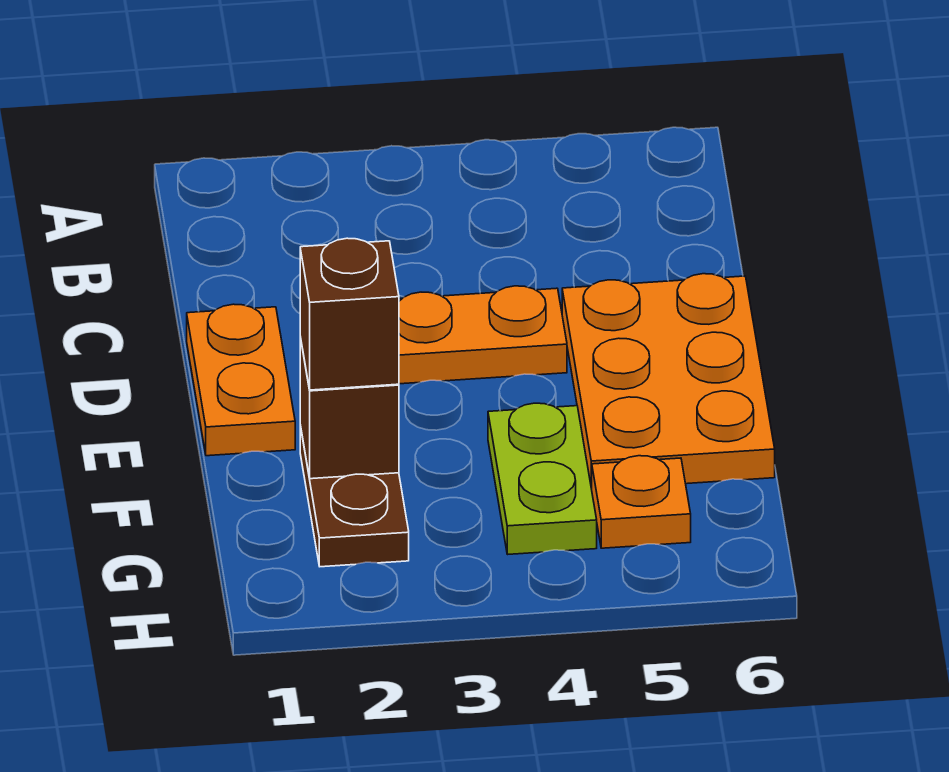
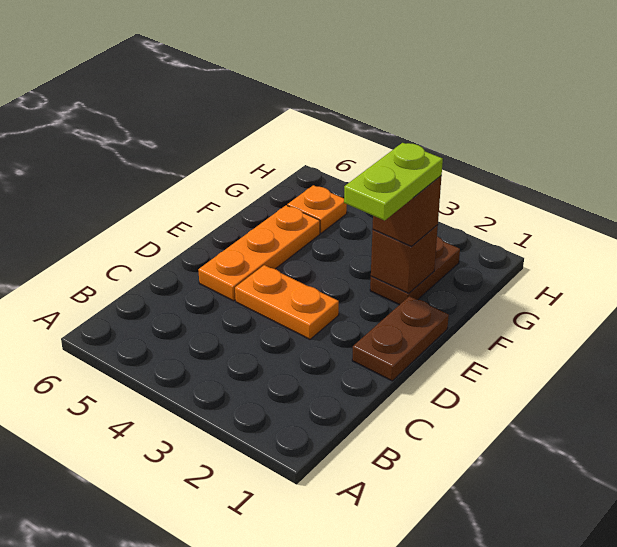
orange plate D1:E1 level 1 -> brown plate D1:E1 level 1
orange plate D5:F6 level 1 -> orange plate D5:F5 level 1
lime plate F4:G4 level 1 -> lime plate E2:F2 level 4

